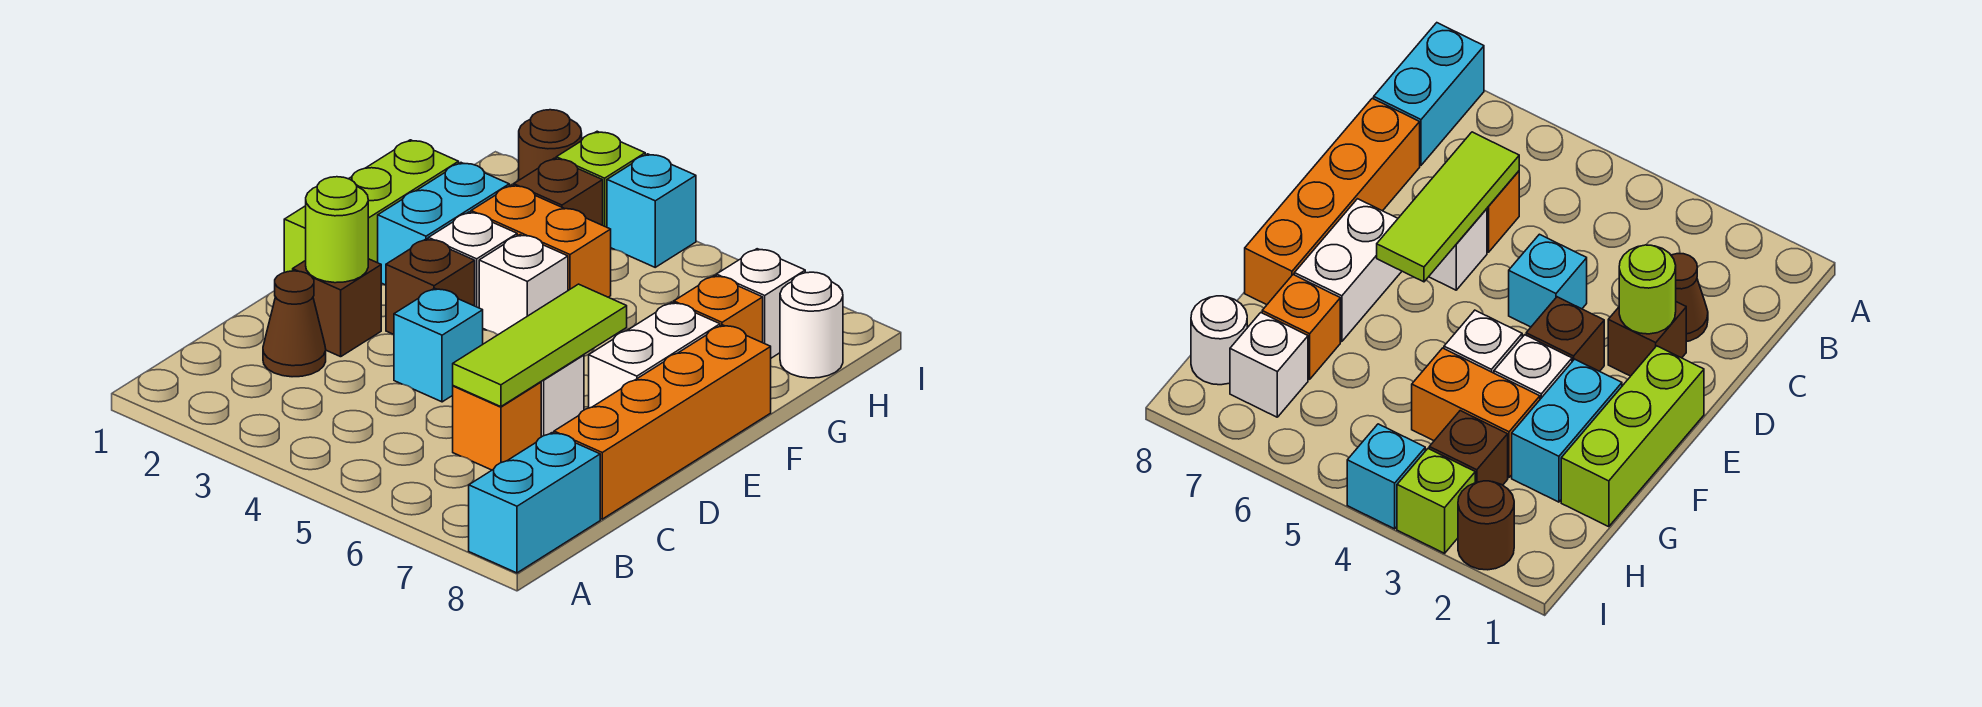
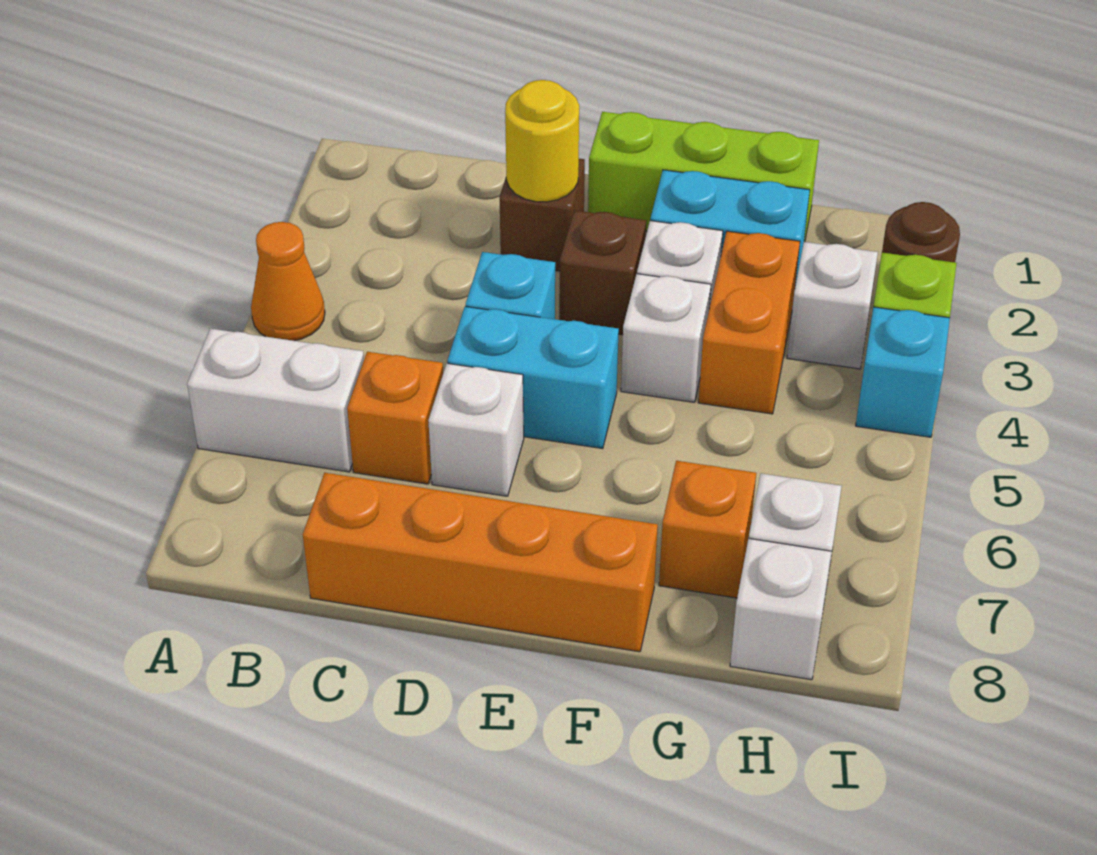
none -> orange cone A4 level 1
cyan brick A8:B8 level 1 -> cyan brick D5:E5 level 1
brown cone C2 level 1 -> none
lime tile C6:E6 level 2 -> none
lime round brick D2 level 2 -> yellow round brick D2 level 2
white brick E7:F7 level 1 -> white brick A6:B6 level 1
brown brick H3 level 1 -> white brick H3 level 1
white round brick H8 level 1 -> white brick H8 level 1

